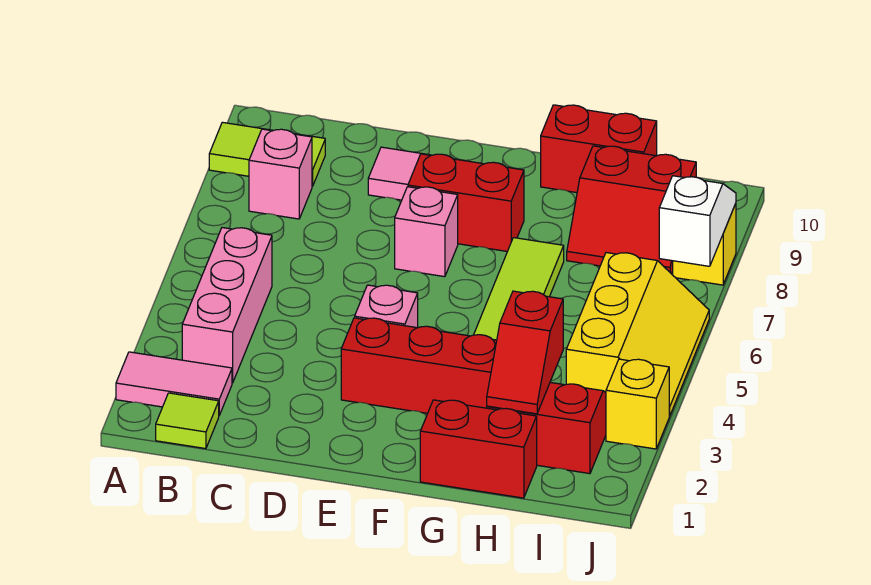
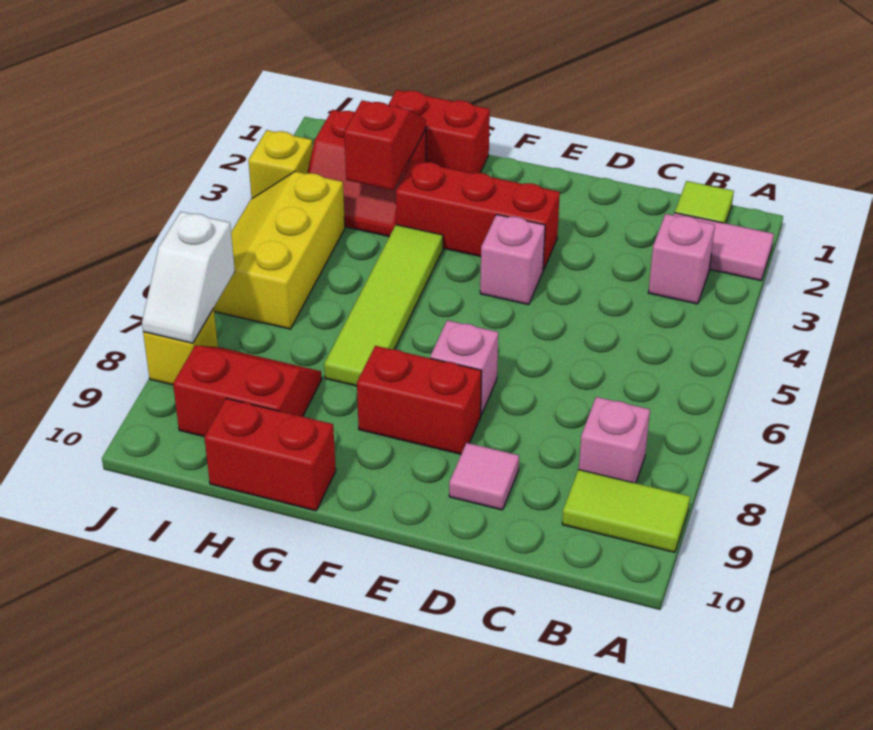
pink brick B3:B5 level 1 -> pink brick B3 level 1

